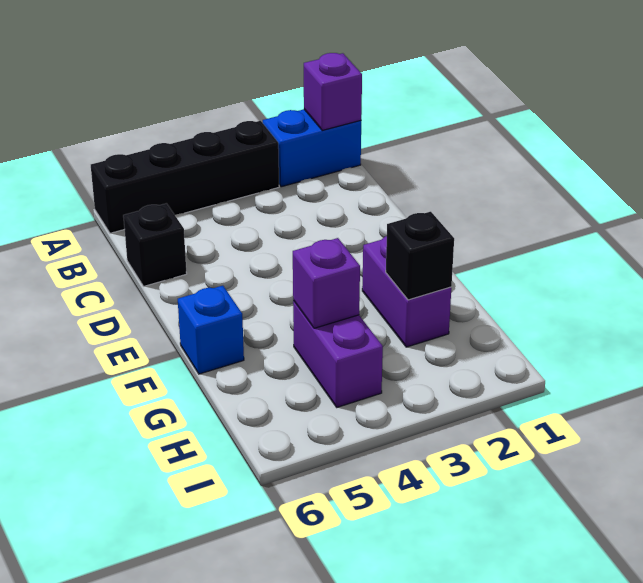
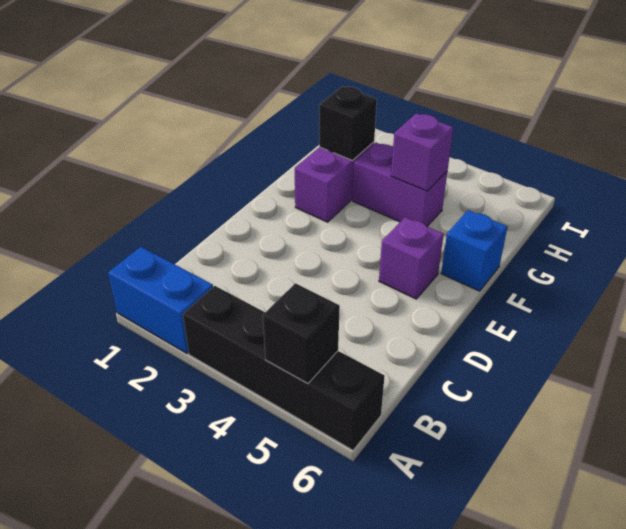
purple brick A1 level 2 -> purple brick E5 level 1
black brick C6 level 1 -> black brick A5 level 2
purple brick G4:H4 level 1 -> purple brick G3:G4 level 1

